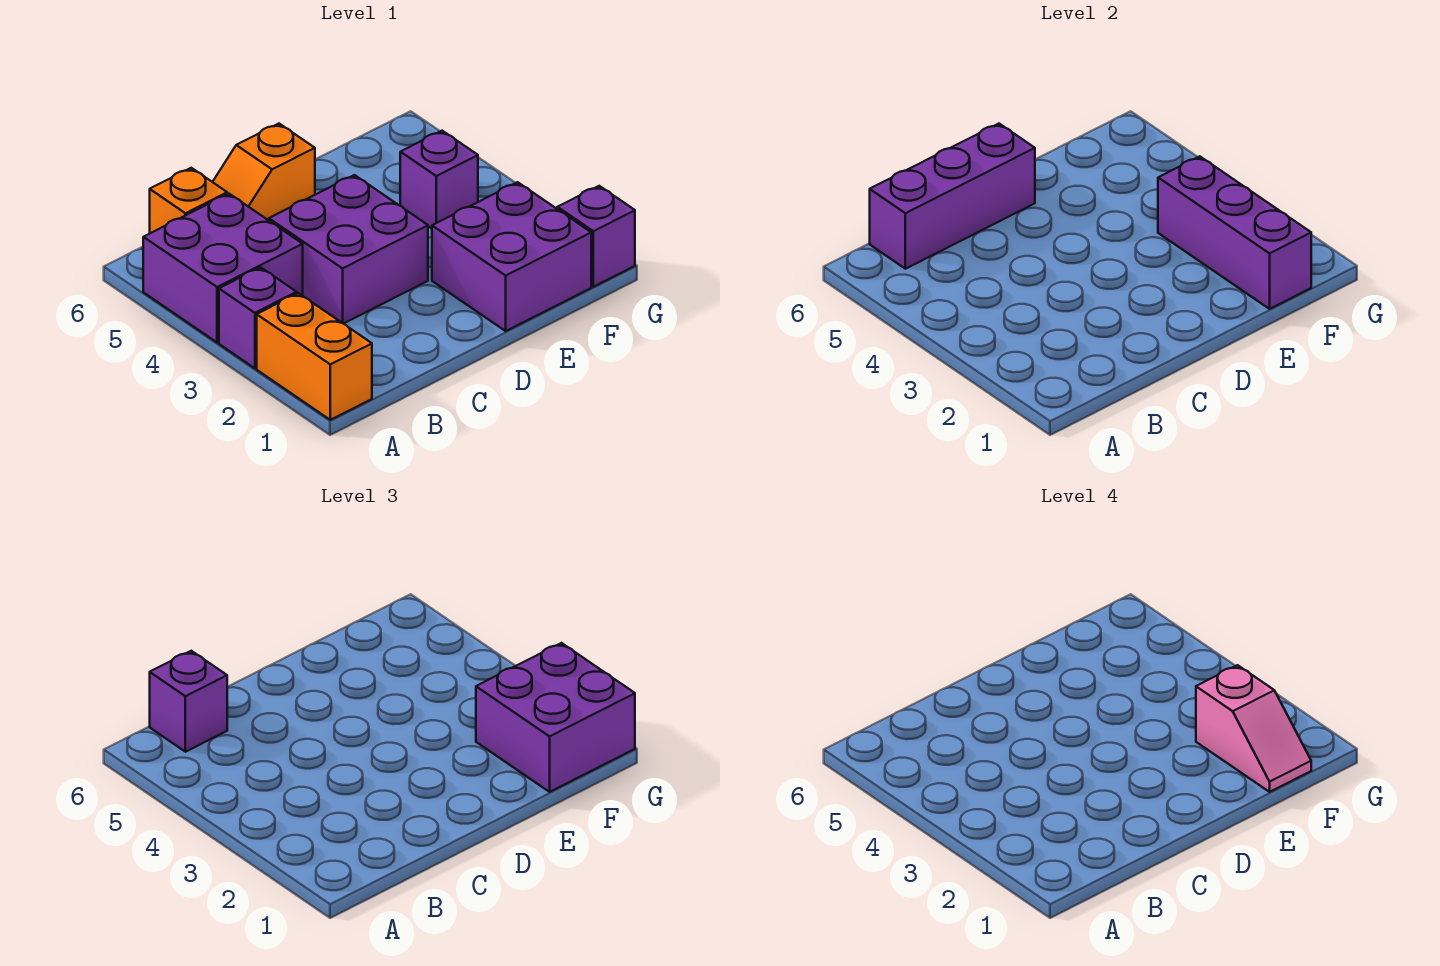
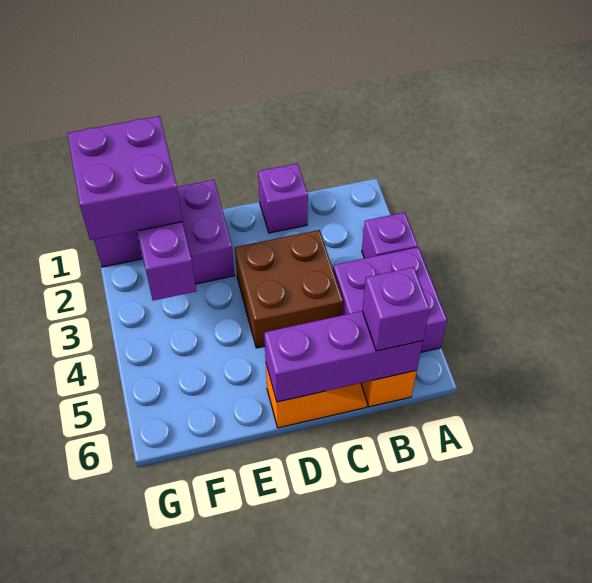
orange brick A1:A2 level 1 -> none
purple brick C3:D4 level 1 -> brown brick C3:D4 level 1
pink slope F1:F2 level 4 top 2 -> none
purple brick F4 level 1 -> purple brick C1 level 1

